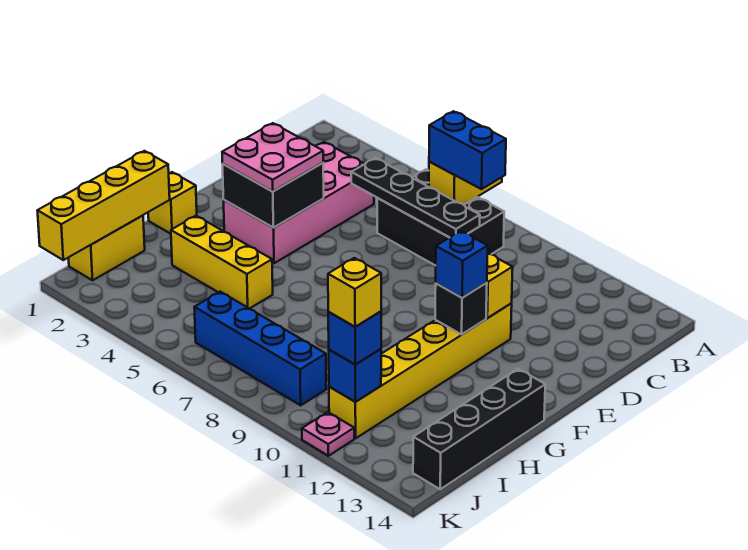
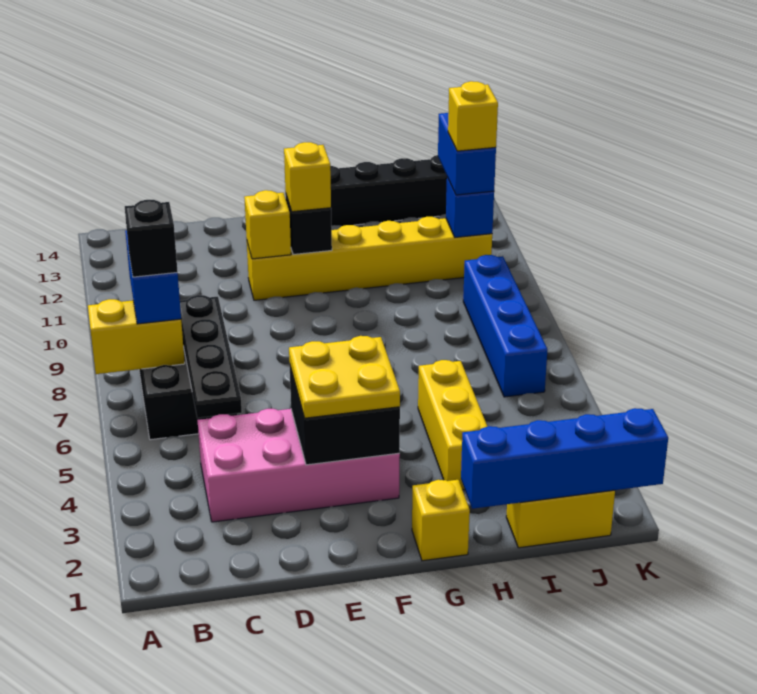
none -> black brick B7 level 4
pink plate E3:F4 level 3 -> yellow plate E3:F4 level 3
blue brick F11 level 3 -> yellow brick F11 level 3
yellow brick H1:K1 level 2 -> blue brick H1:K1 level 2
blue brick J11 level 3 -> blue brick J11:J12 level 3
pink plate K11 level 1 -> none

